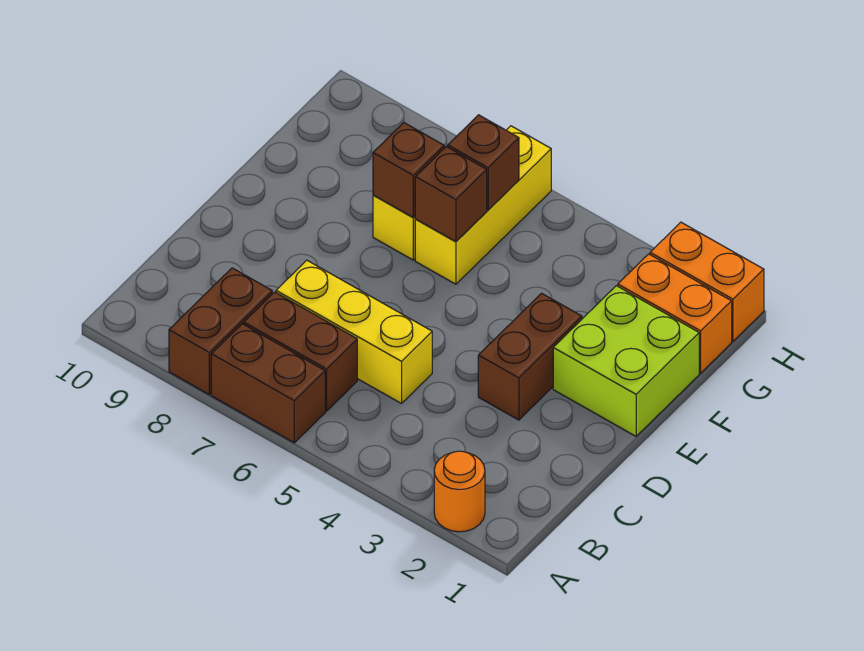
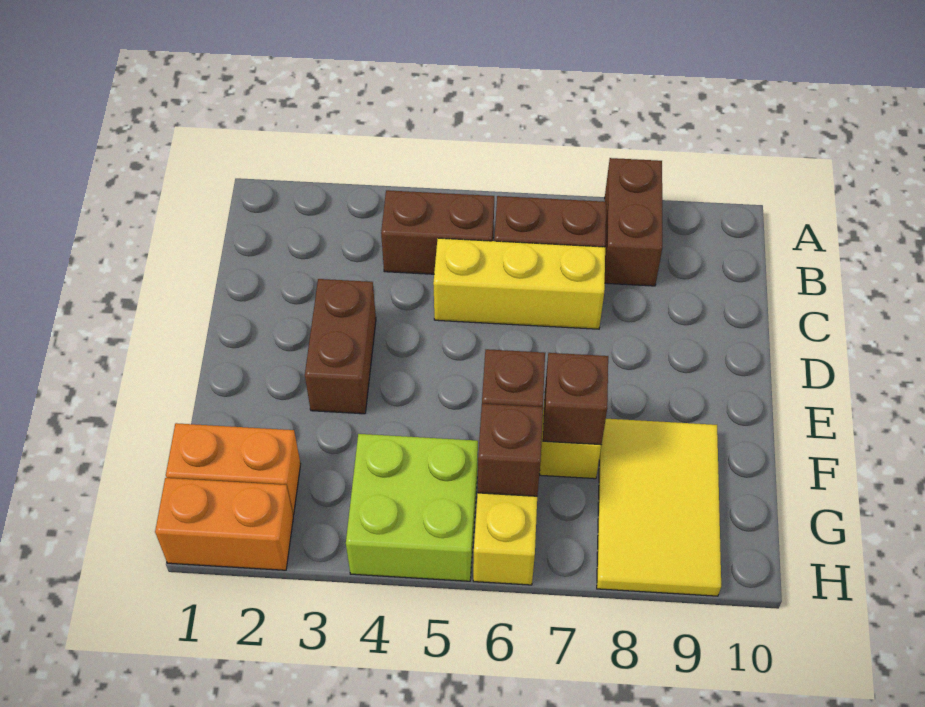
orange round brick A2 level 1 -> none
brown brick A6:A7 level 1 -> brown brick B4:B5 level 1
lime brick E1:F2 level 1 -> lime brick G4:H5 level 1
none -> yellow tile F8:H9 level 1

